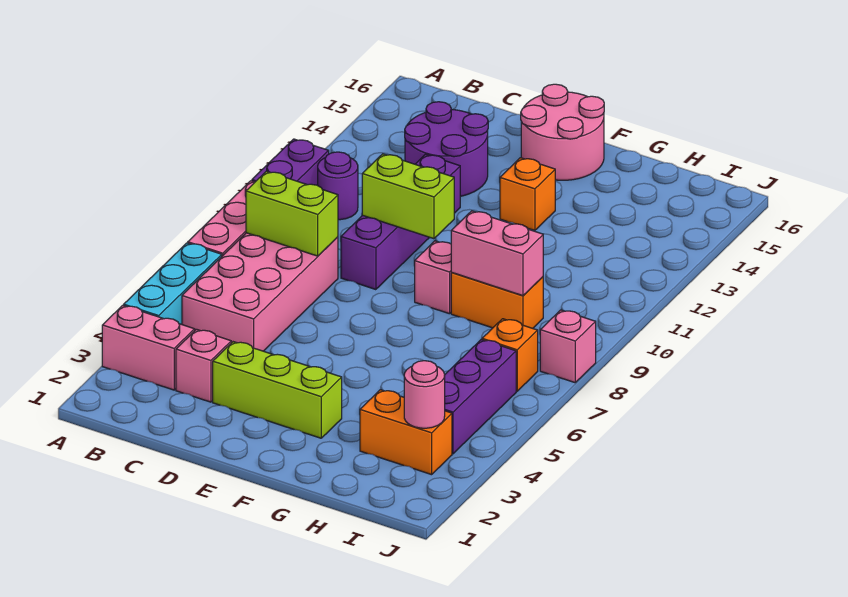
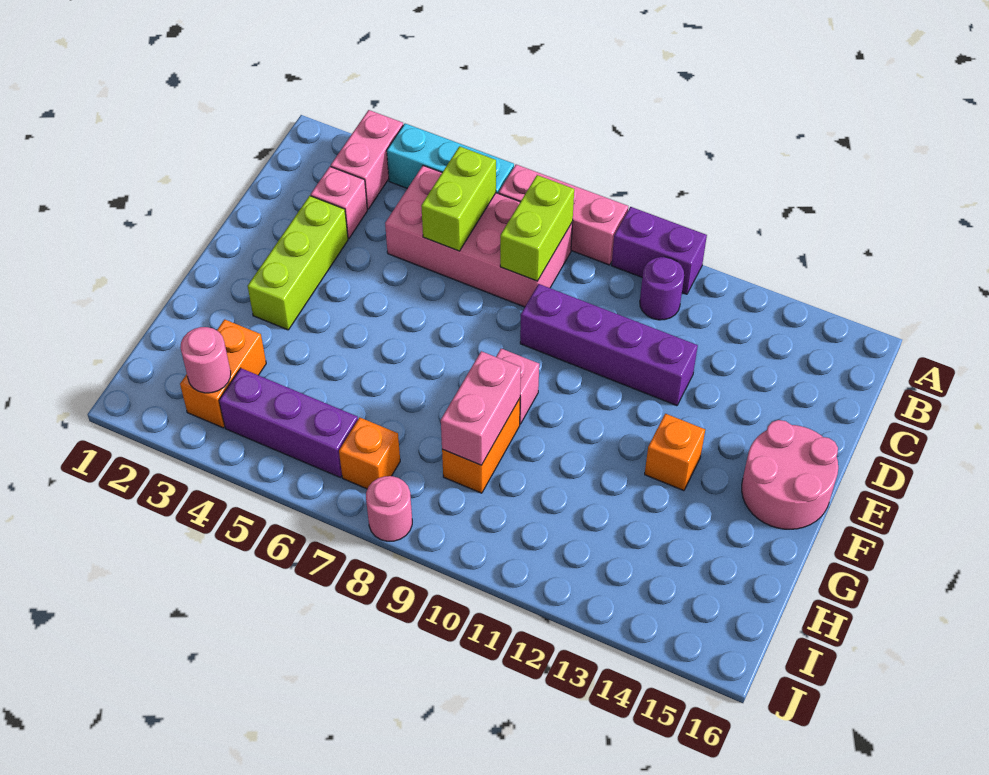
purple round brick C13:D14 level 1 -> none
lime brick D10:E10 level 2 -> lime brick B6:C6 level 2
pink brick J8 level 1 -> pink round brick J8 level 1

